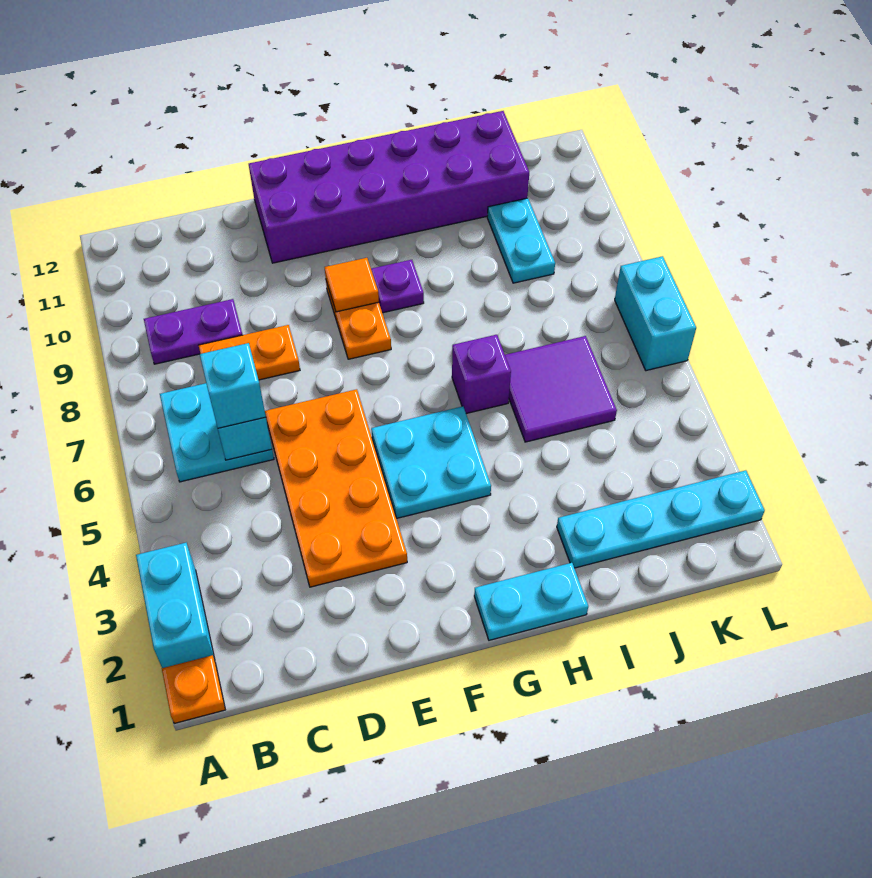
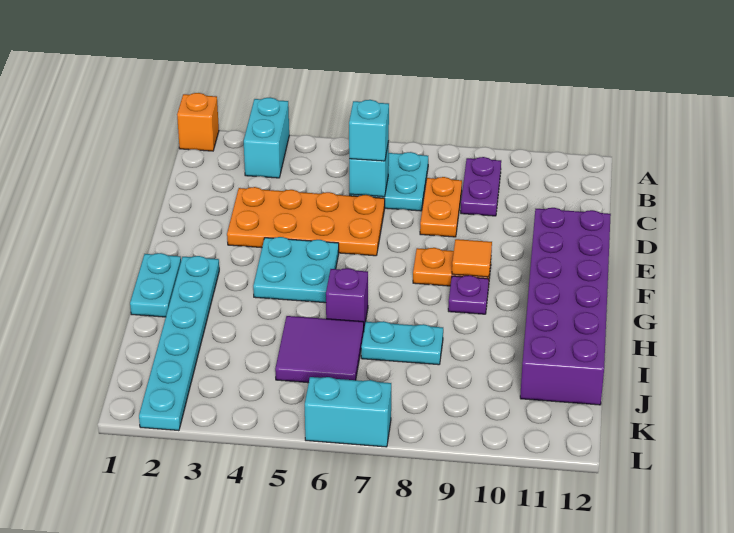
orange plate A1 level 1 -> orange brick A1 level 1
cyan brick A2:A3 level 1 -> cyan brick A3:B3 level 1
cyan plate I2:L2 level 1 -> cyan plate G2:L2 level 1
cyan plate J9:J10 level 1 -> cyan plate I7:I8 level 1

